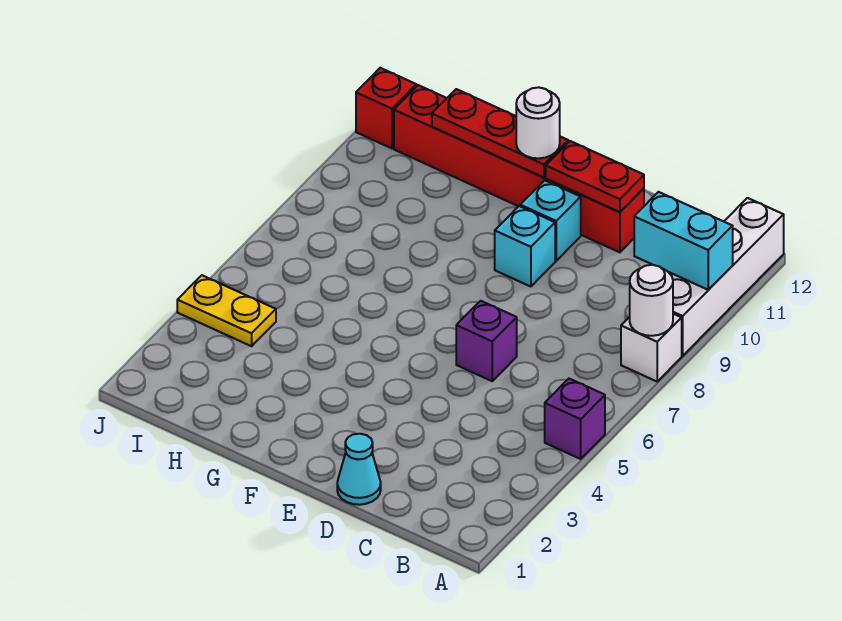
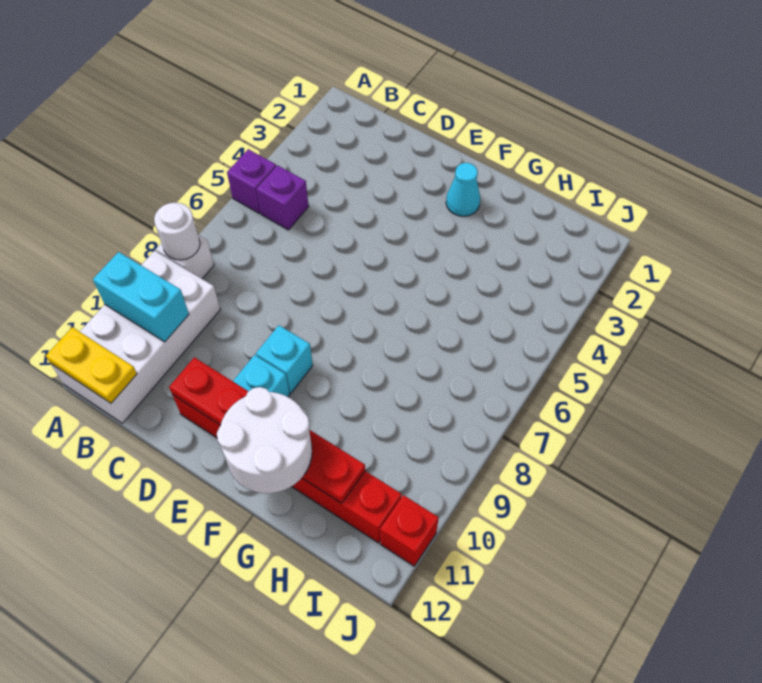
white brick A9:A12 level 1 -> white brick A9:B12 level 1
cyan cone D1 level 1 -> cyan cone F2 level 1
purple brick D6 level 1 -> purple brick B5 level 1
white round brick F11 level 3 -> white round brick F11:G12 level 3
yellow plate I4:J4 level 1 -> yellow plate A12:B12 level 2

